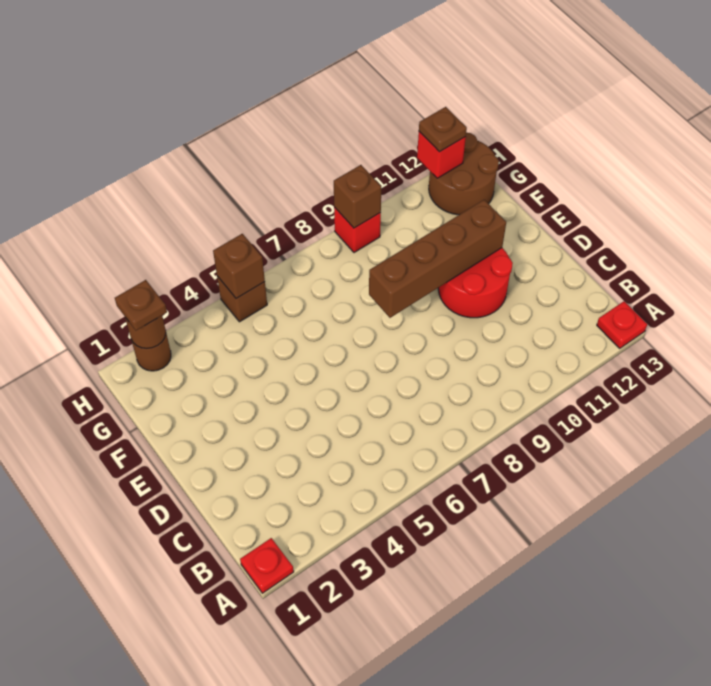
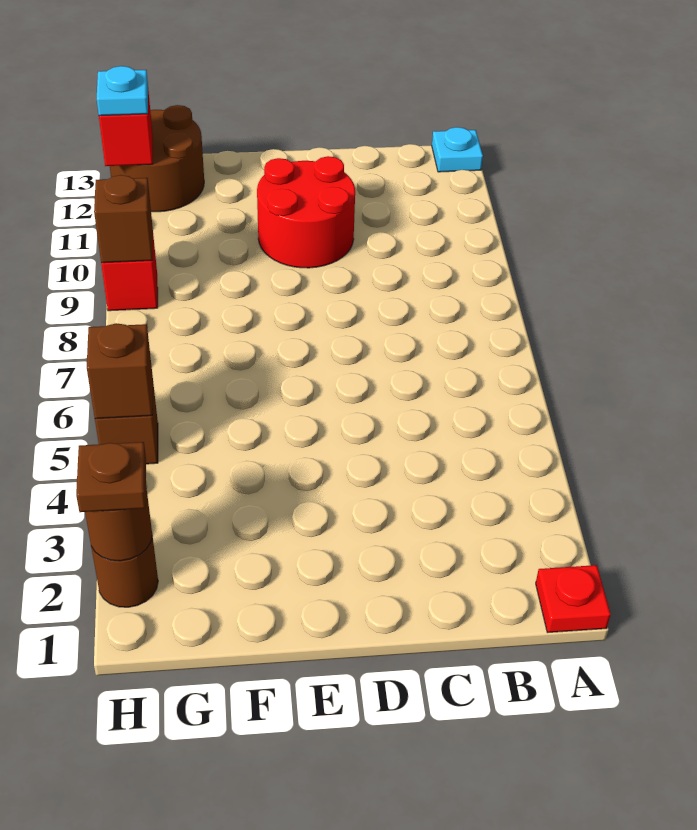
red plate A13 level 1 -> cyan plate A13 level 1
brown brick E8:E11 level 2 -> none
brown plate H12 level 3 -> cyan plate H12 level 3

